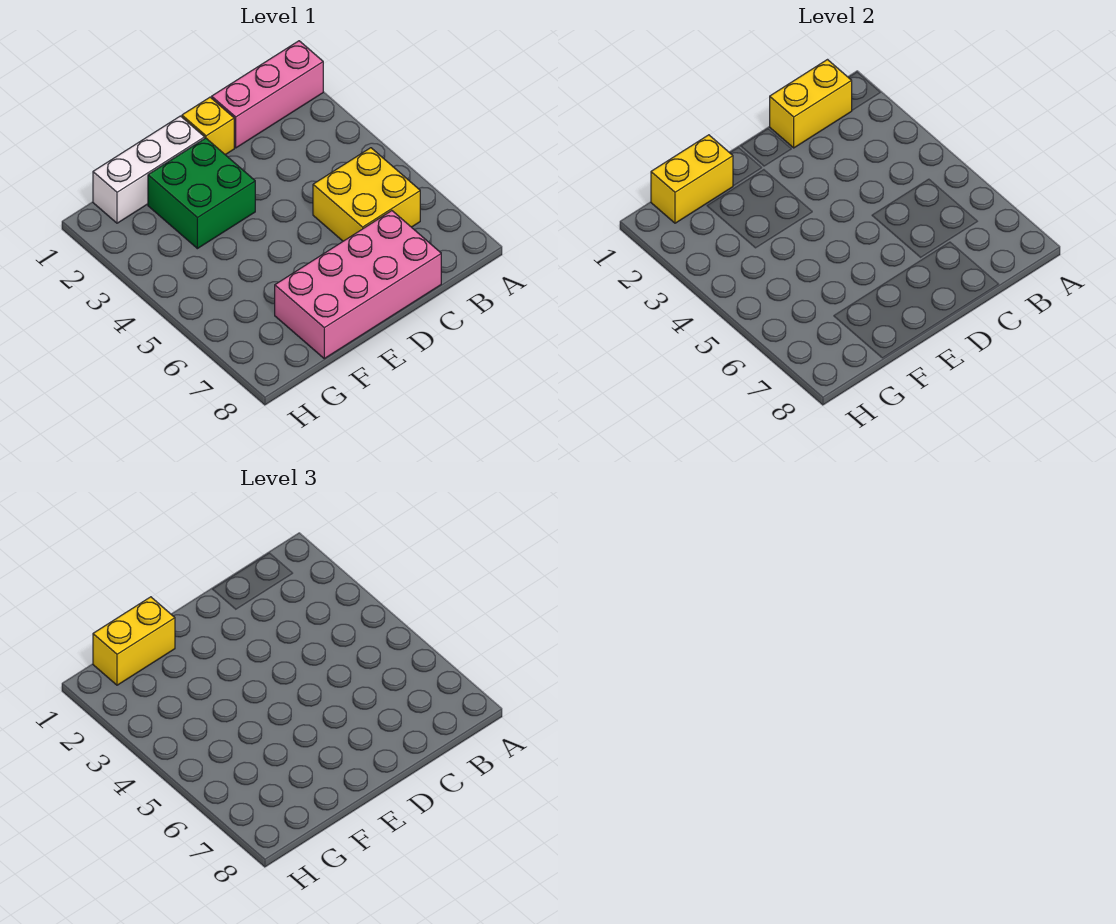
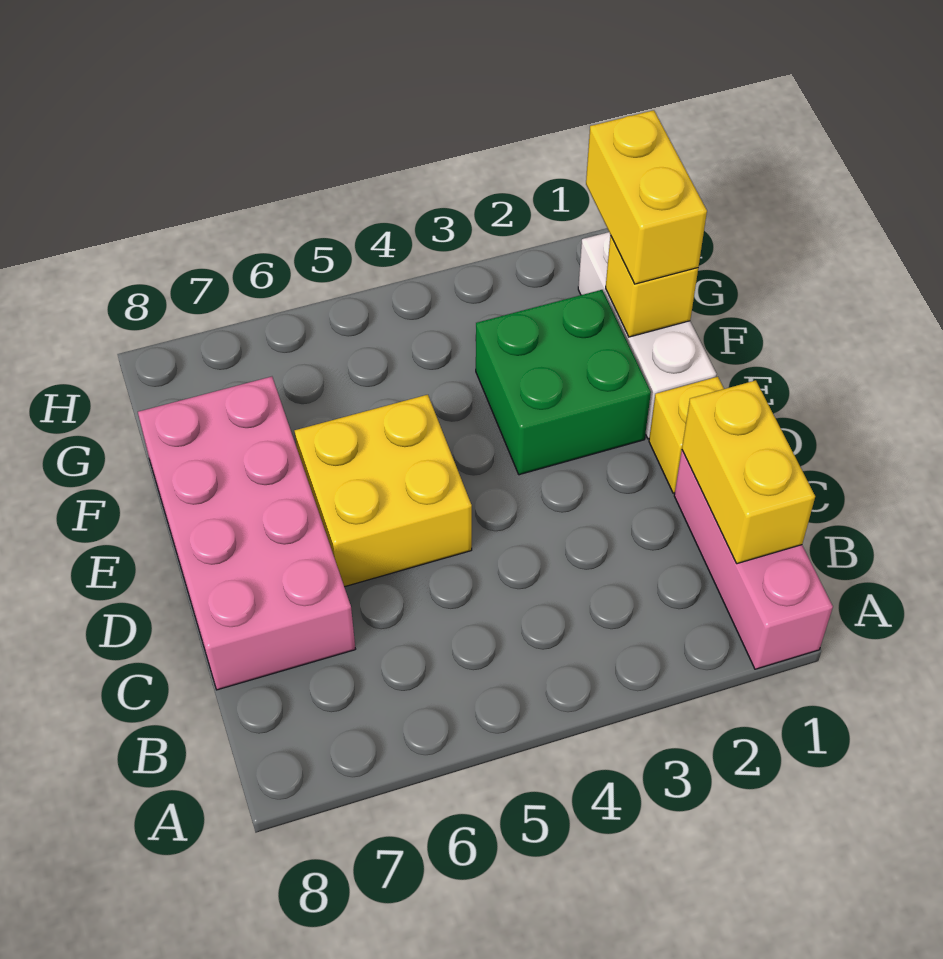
yellow brick B5:C6 level 1 -> yellow brick D5:E6 level 1
yellow brick F1:G1 level 2 -> yellow brick F1 level 2

